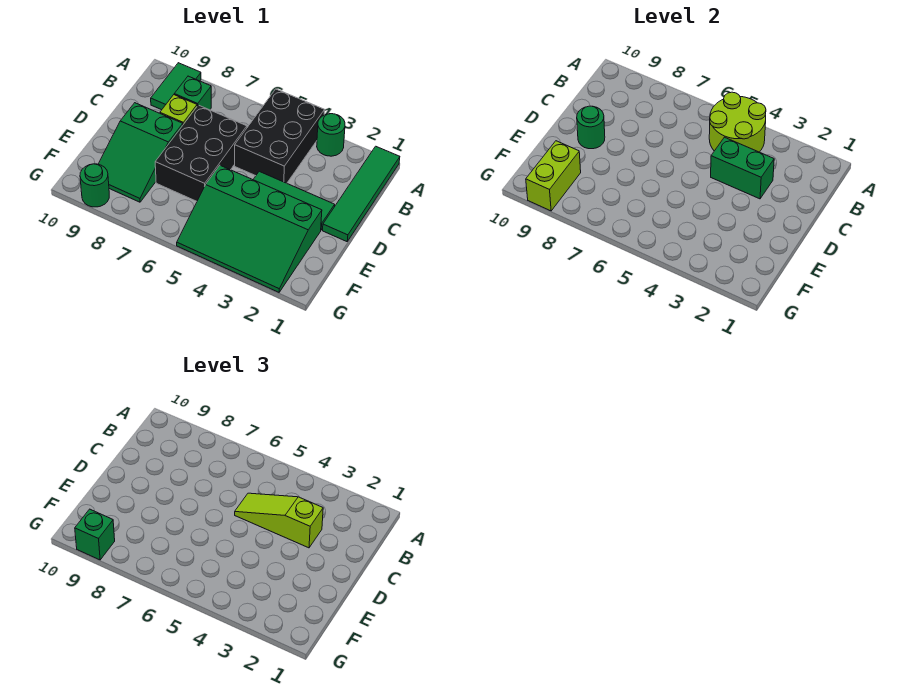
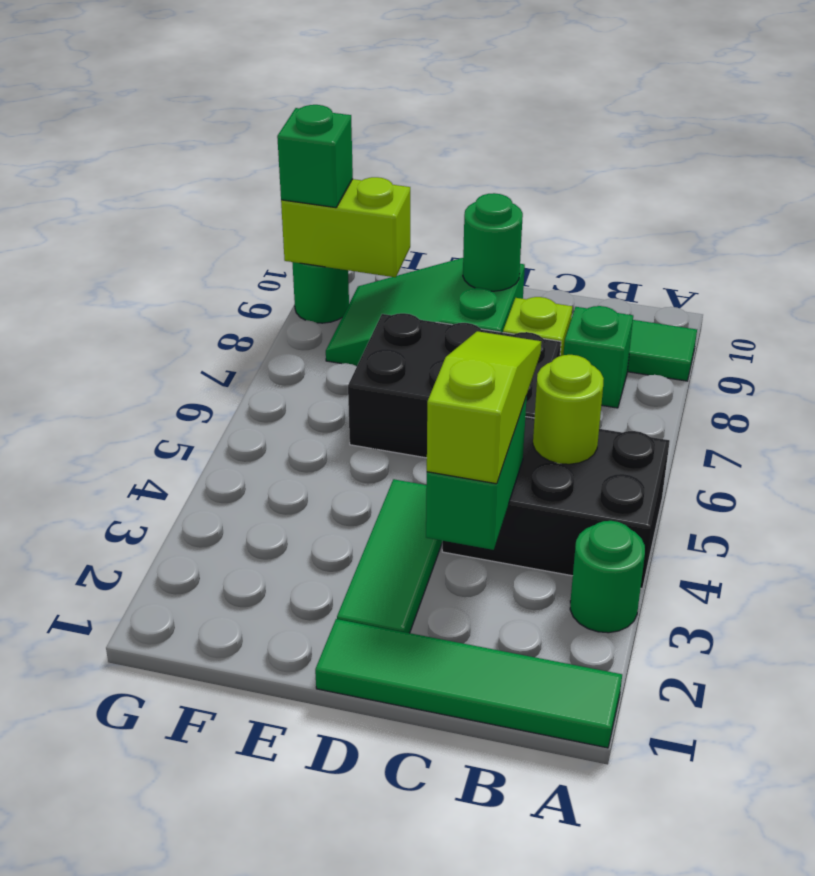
lime round brick A4:B5 level 2 -> lime round brick B5 level 2
green slope E2:G5 level 1 top E -> none

